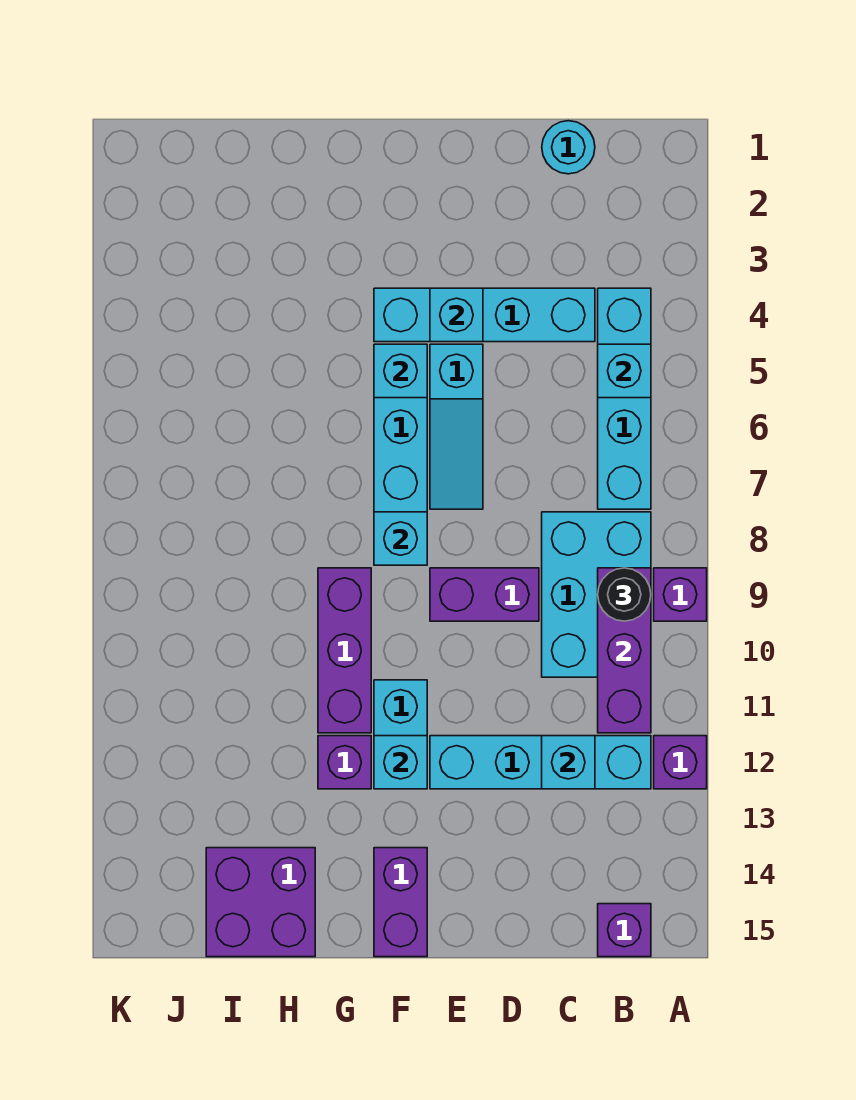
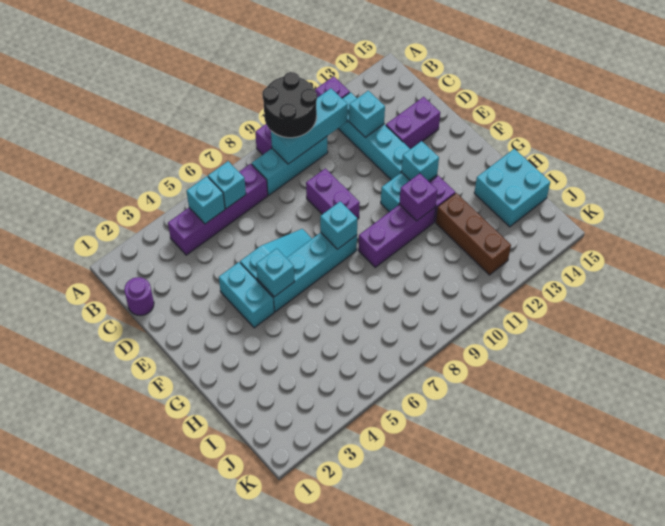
cyan brick B4:B7 level 1 -> purple brick B4:B7 level 1
cyan brick B8:C10 level 1 -> cyan brick B8:B10 level 1
purple brick B9:B11 level 2 -> cyan brick B9:B11 level 2
black round brick B9 level 3 -> black round brick A9:B10 level 3
purple brick B15 level 1 -> purple brick G11 level 2
cyan round brick C1 level 1 -> purple round brick C1 level 1
cyan brick C4:F4 level 1 -> cyan brick E4:F4 level 1
cyan brick E4 level 2 -> cyan brick B6 level 2
purple brick F14:F15 level 1 -> purple brick D13:D14 level 1
none -> brown brick H12:J12 level 1
purple brick H14:I15 level 1 -> cyan brick H14:I15 level 1

